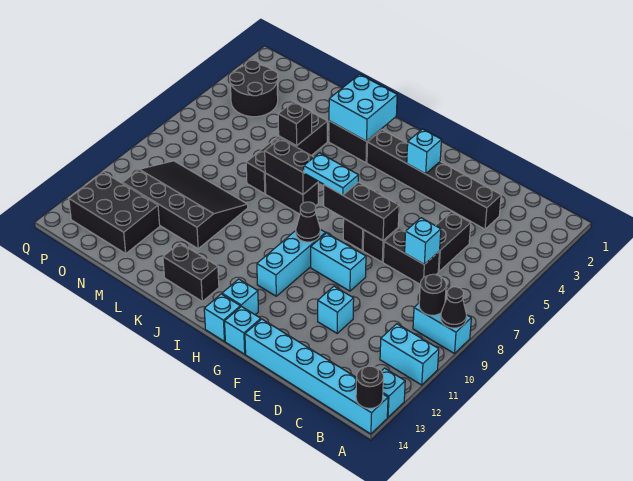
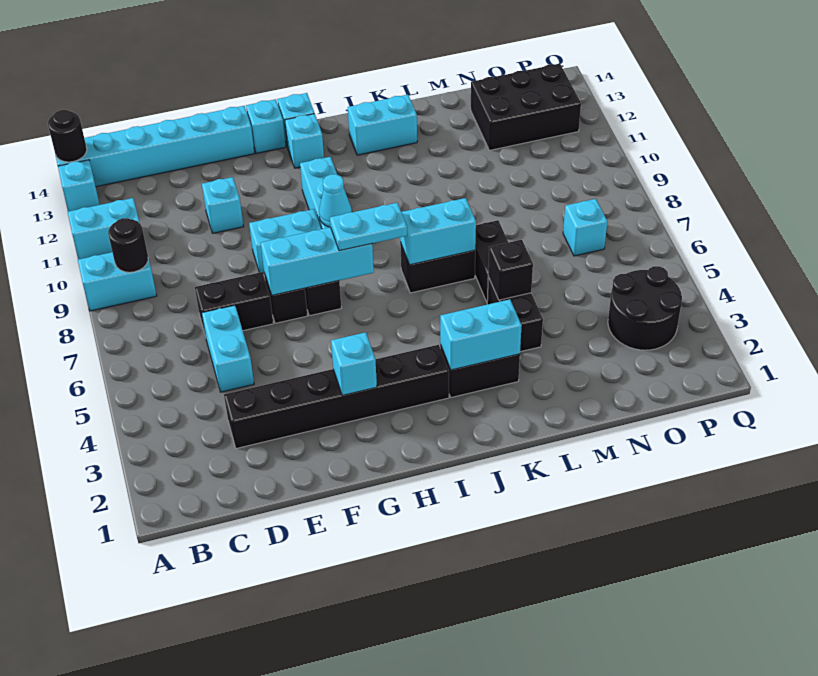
black cone A9 level 2 -> none
black brick D5:D6 level 1 -> cyan brick D5:D6 level 1
cyan brick D7 level 2 -> cyan brick O7 level 1
black brick F7:H7 level 2 -> cyan brick F7:H7 level 2
black cone H9 level 2 -> cyan cone H9 level 2
cyan brick J2:K3 level 2 -> cyan brick J3:K3 level 2
black brick J7:K7 level 2 -> cyan brick J7:K7 level 2
black brick J13:K13 level 1 -> cyan brick J13:K13 level 1
black slope L9:O11 level 1 top 11 -> none

